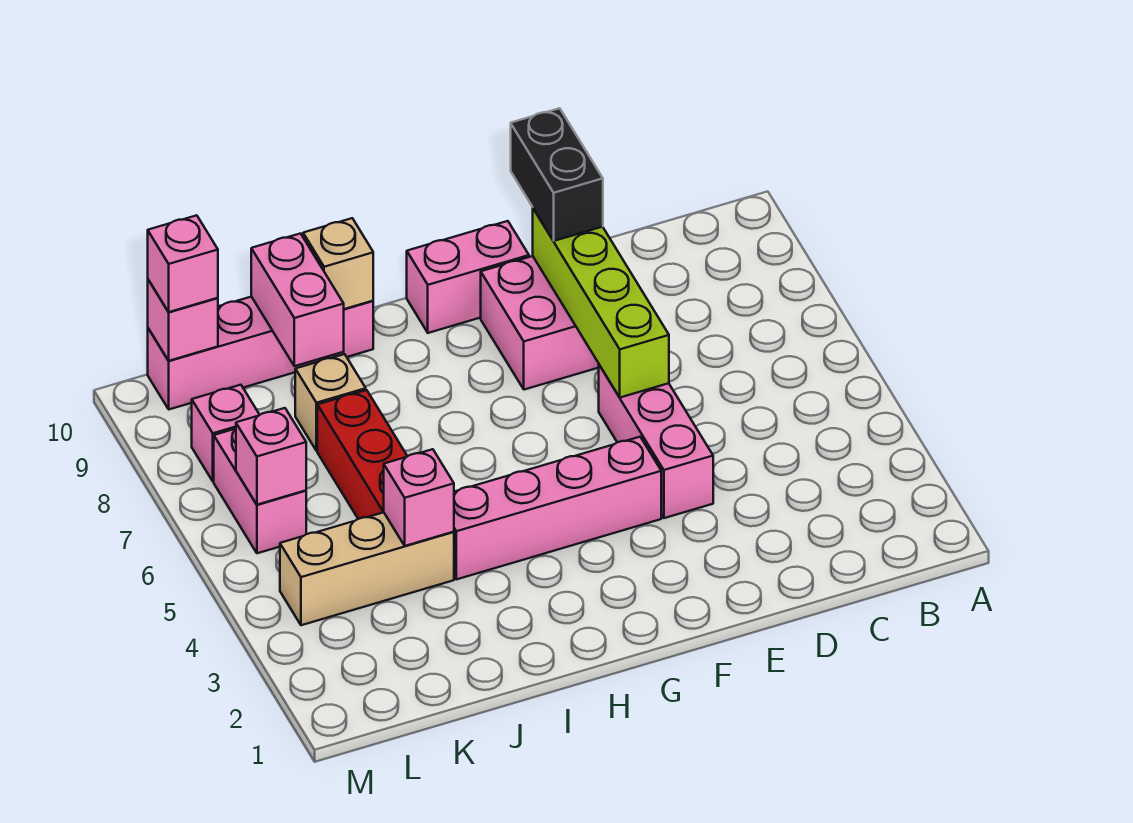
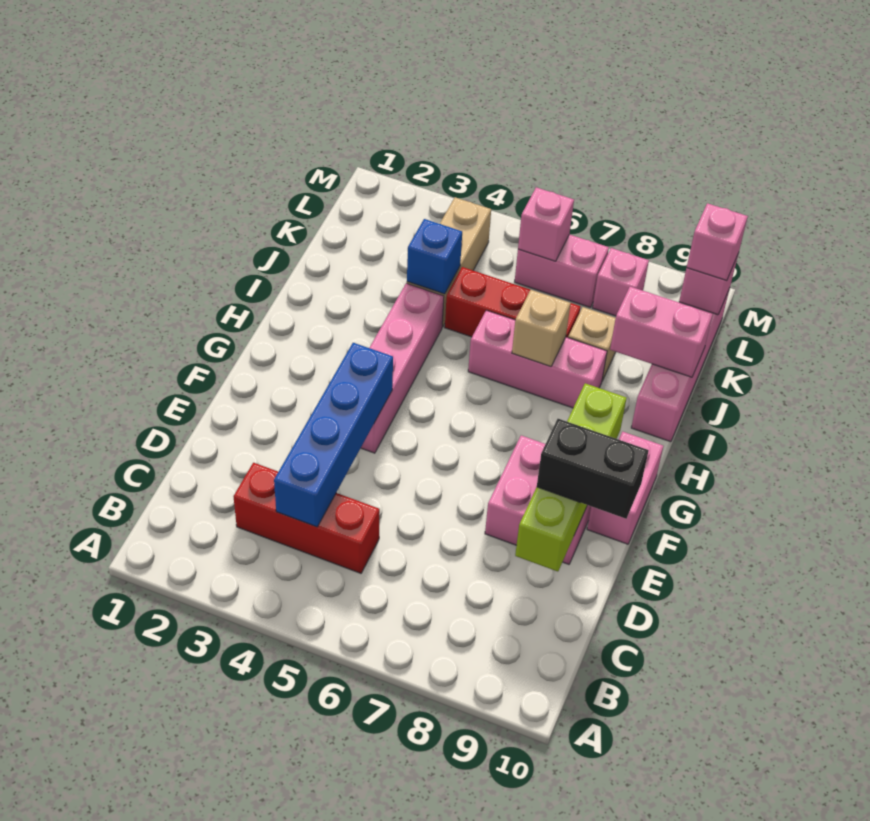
none -> red brick C3:C5 level 1
none -> blue brick C4:F4 level 2
pink brick E4:E6 level 1 -> pink brick I6:I8 level 1
lime brick E6:E9 level 2 -> lime brick D9:G9 level 2
tan brick I10 level 2 -> tan brick I7 level 2
pink brick J4 level 2 -> blue brick J4 level 2

